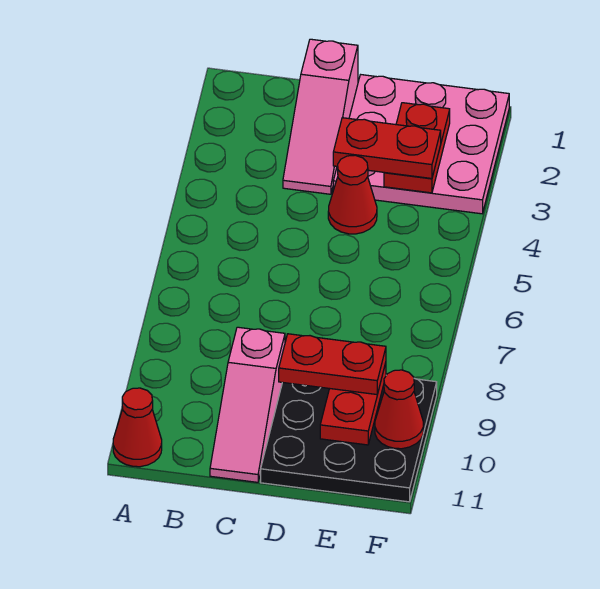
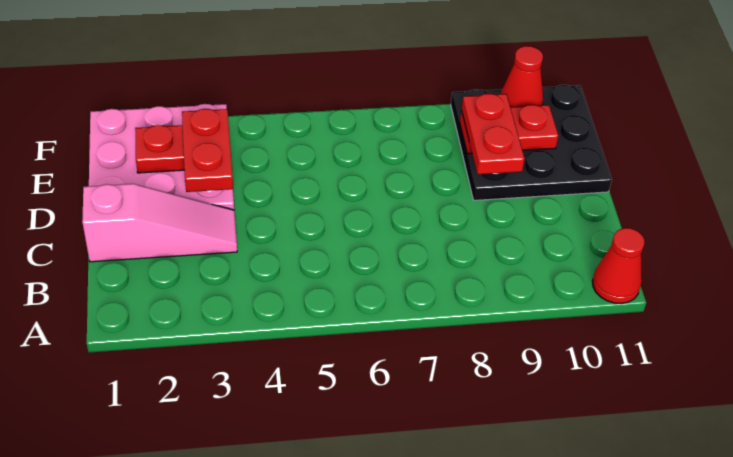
pink slope C9:C11 level 1 top 9 -> none
red cone D4 level 1 -> none

